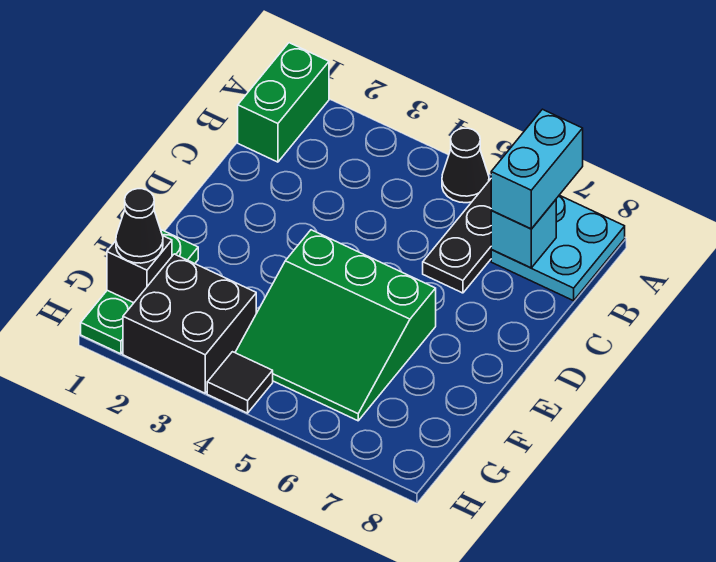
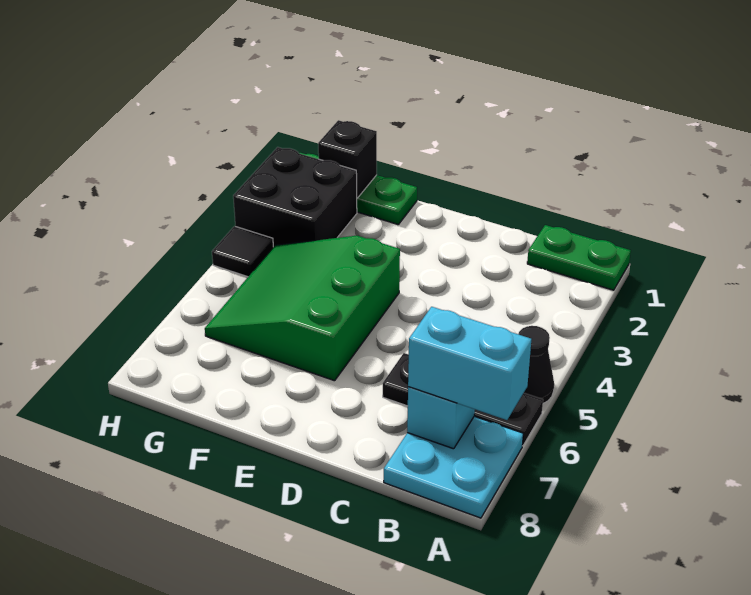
green brick A1:B1 level 1 -> green plate A1:B1 level 1
black cone G1 level 3 -> none

